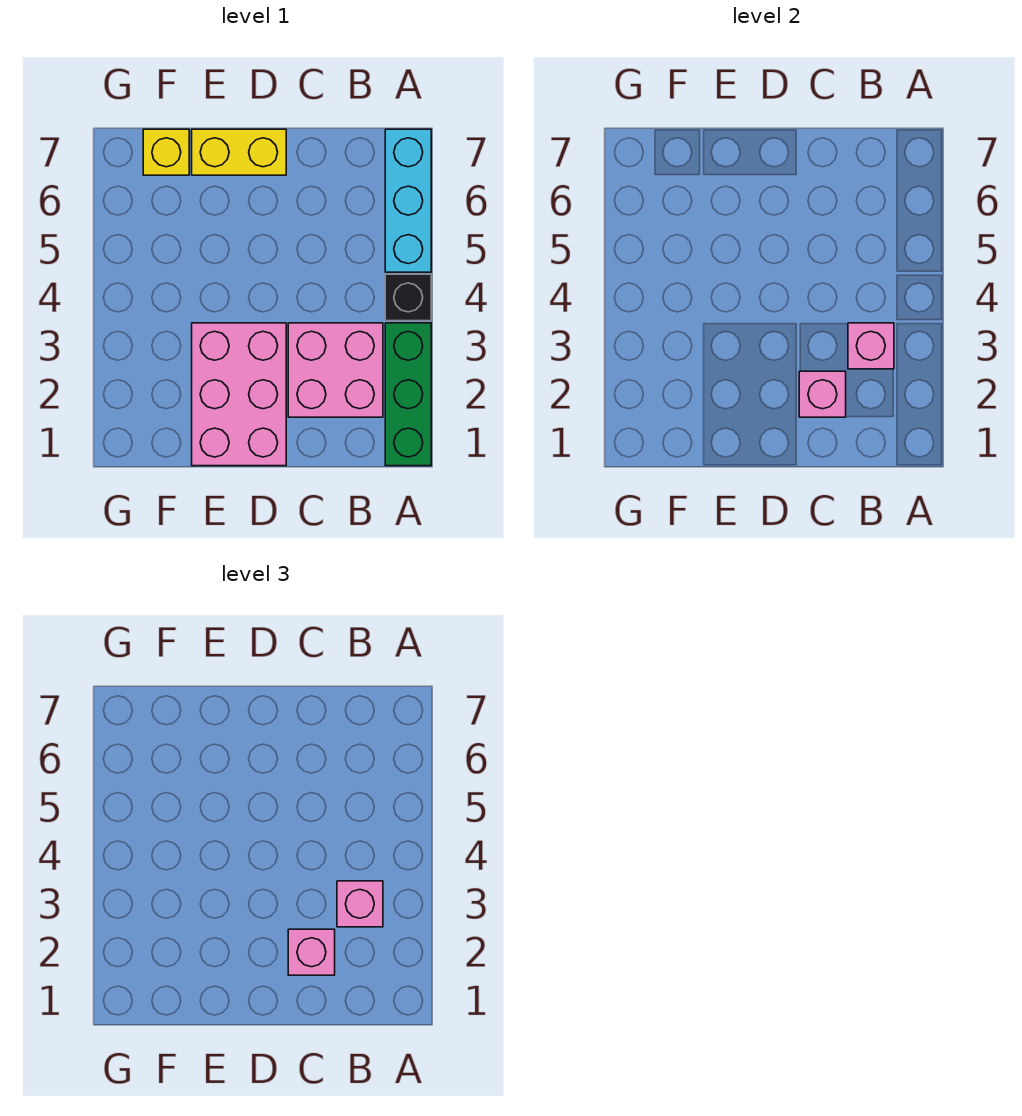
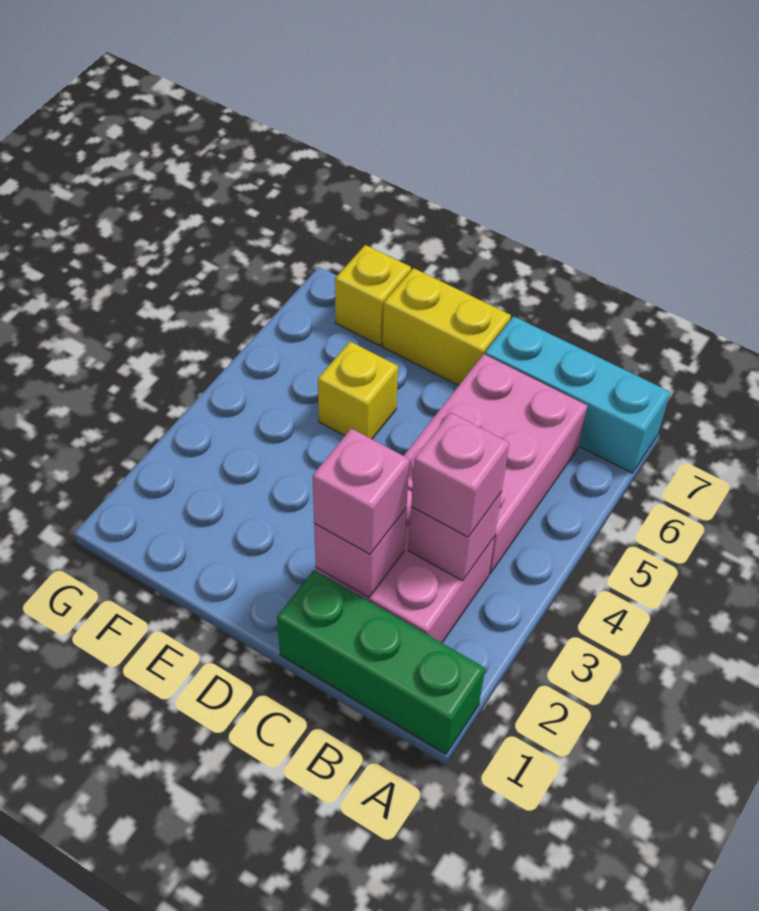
green brick A1:A3 level 1 -> green brick A1:C1 level 1
black brick A4 level 1 -> none
cyan brick A5:A7 level 1 -> cyan brick A7:C7 level 1
pink brick D1:E3 level 1 -> pink brick B4:C6 level 1
none -> yellow brick E5 level 1

